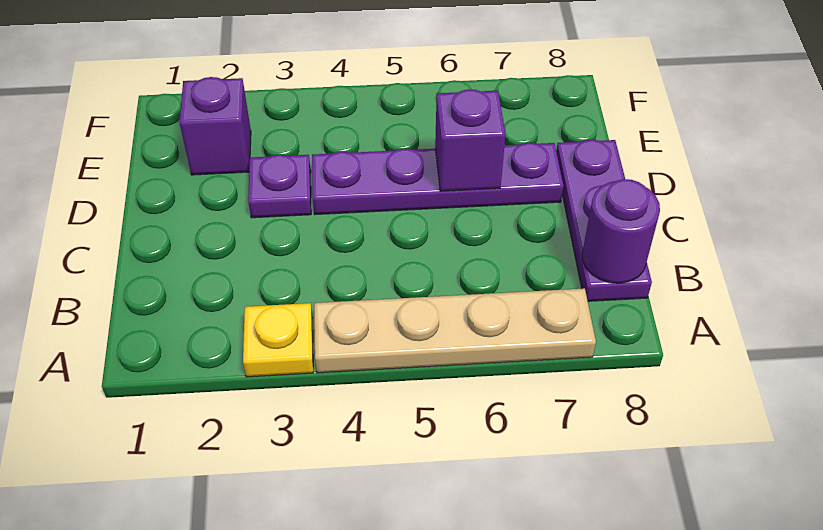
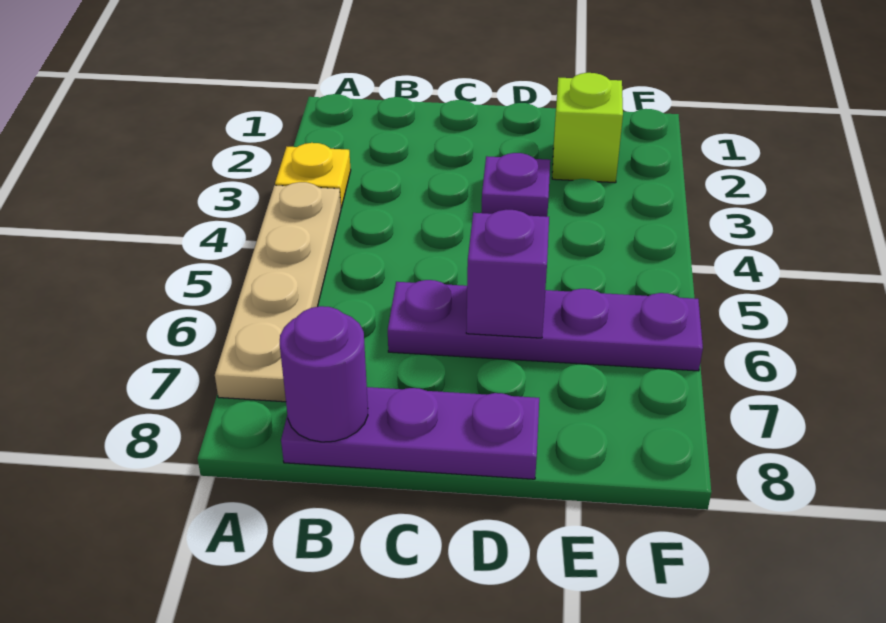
purple plate D4:D7 level 1 -> purple plate C6:F6 level 1
purple brick E2 level 1 -> lime brick E2 level 1

